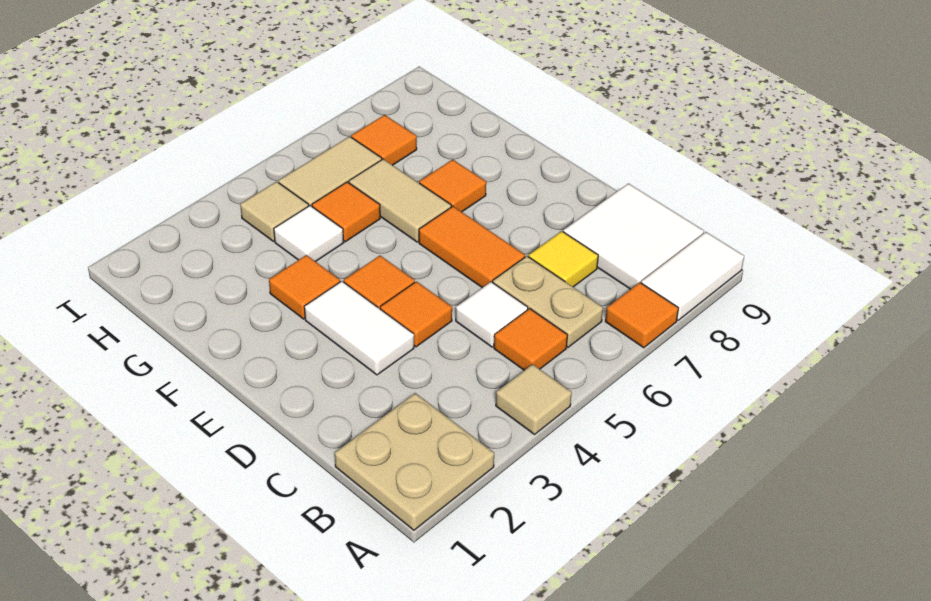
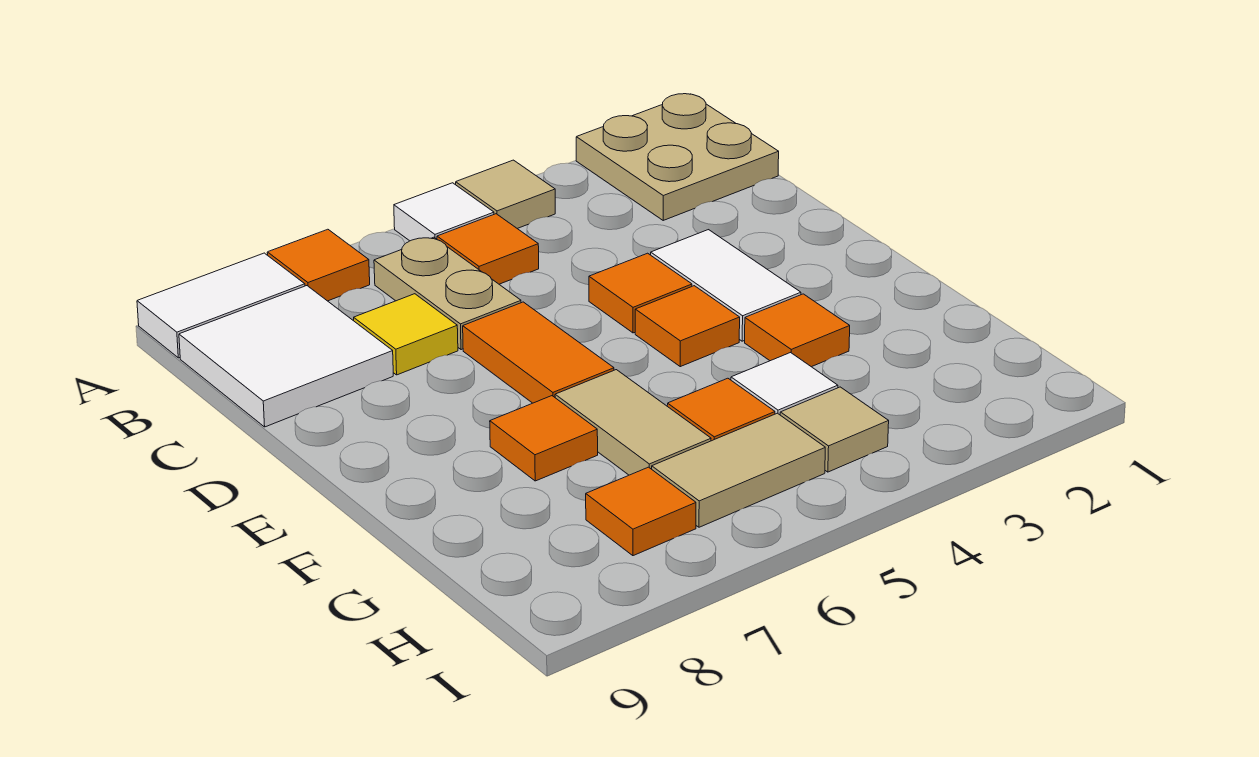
white tile C5 level 1 -> white tile A5 level 1

